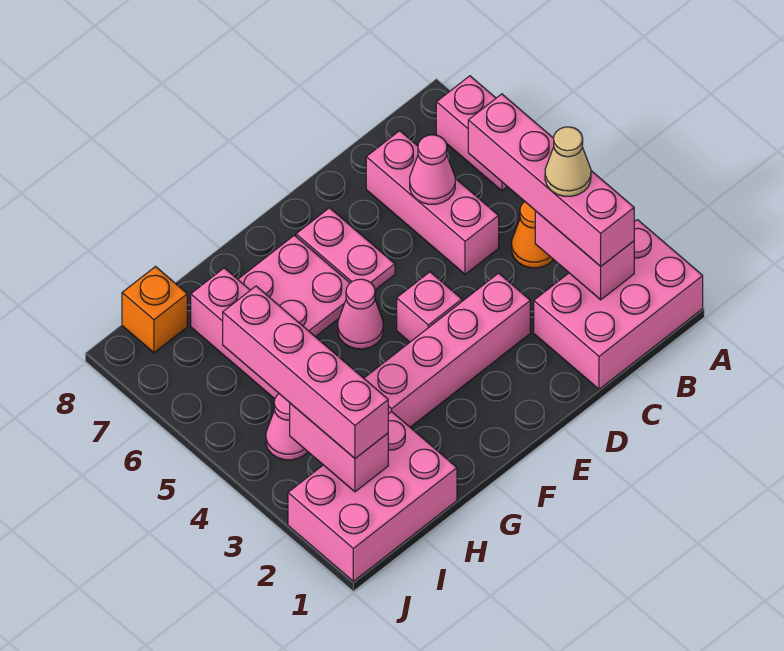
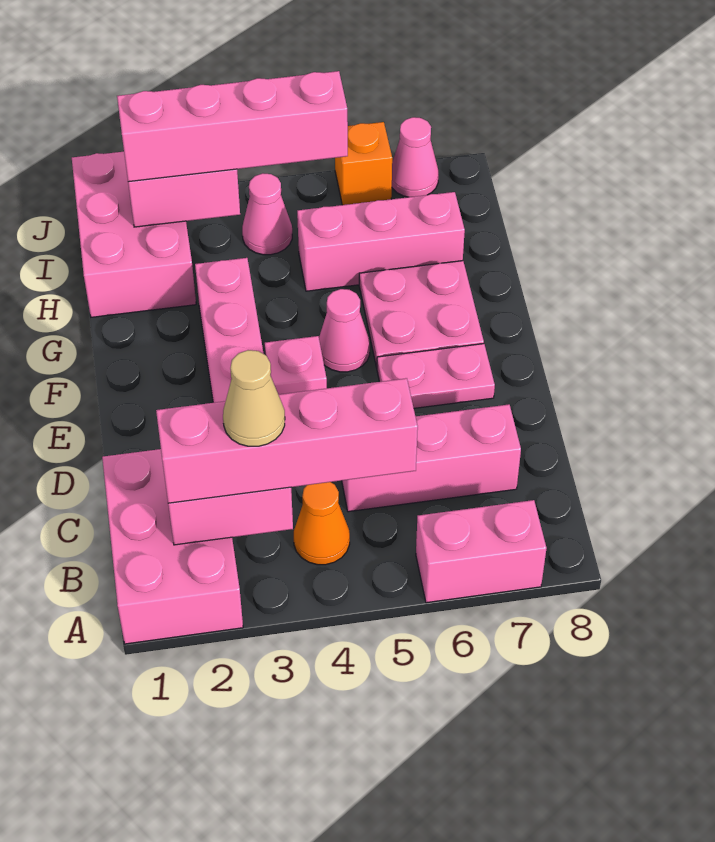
pink cone C6 level 2 -> pink cone J7 level 1
orange brick I8 level 1 -> orange brick J6 level 1

